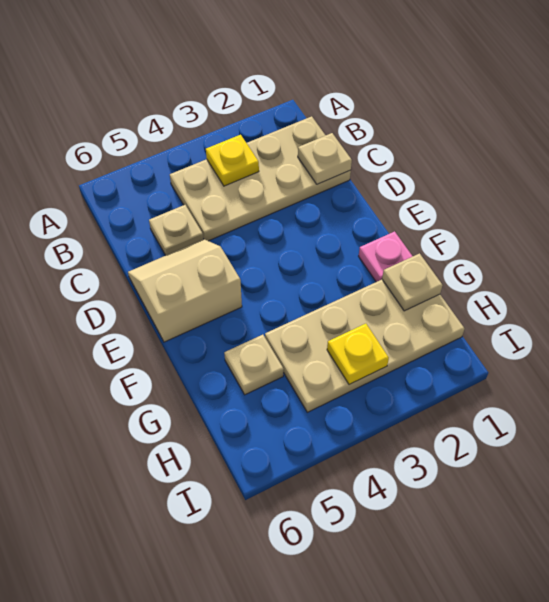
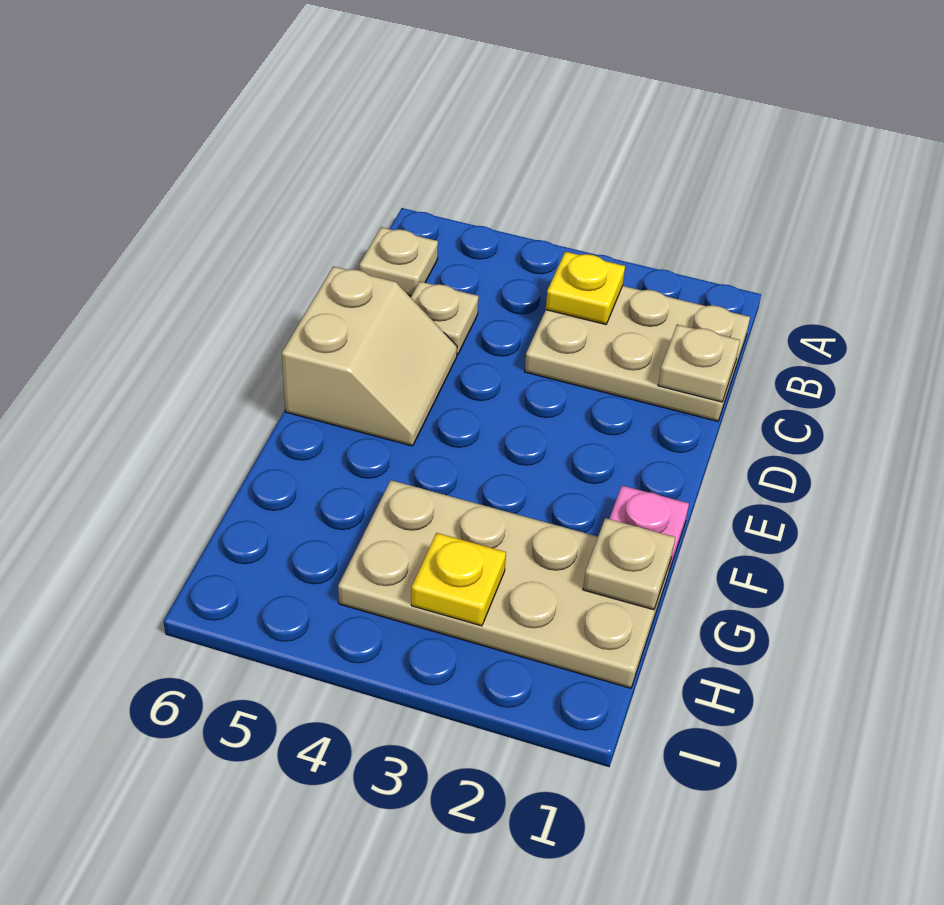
tan plate B1:C4 level 1 -> tan plate B1:C3 level 1
tan slope D5:E6 level 1 top E -> tan slope D5:E6 level 1 top 6
tan plate G5 level 1 -> tan plate B6 level 1

